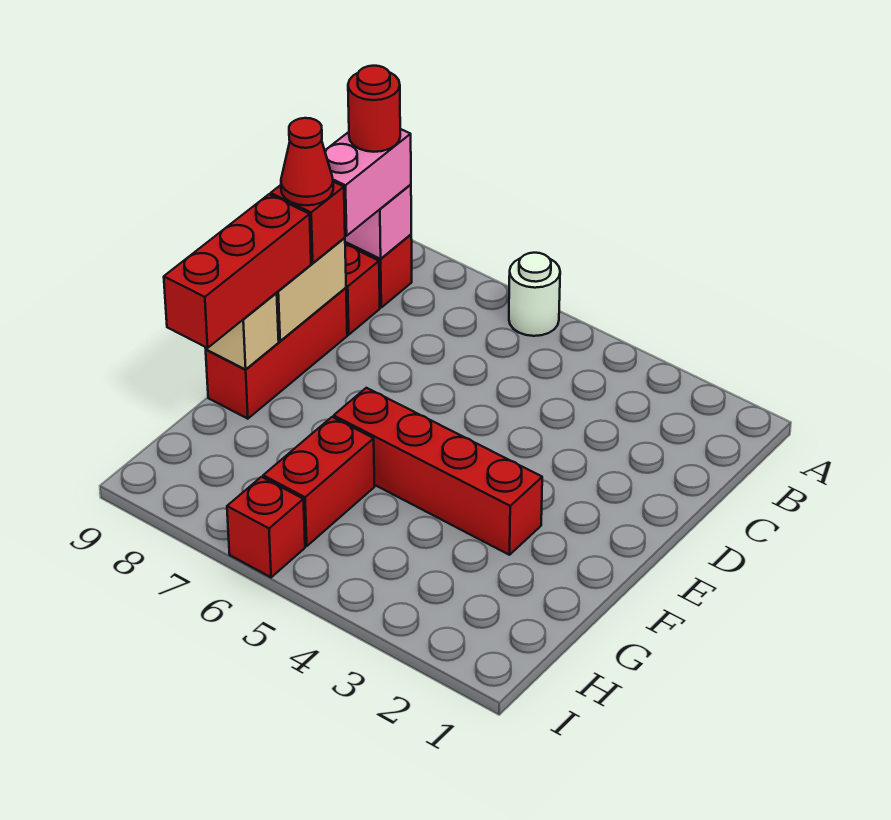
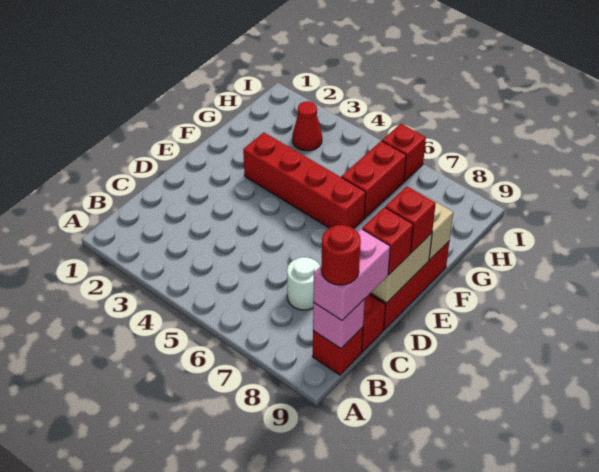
white round brick A6 level 1 -> white round brick C7 level 1
red cone D9 level 4 -> red cone H3 level 1
red brick E9:G9 level 3 -> red brick E9 level 3

